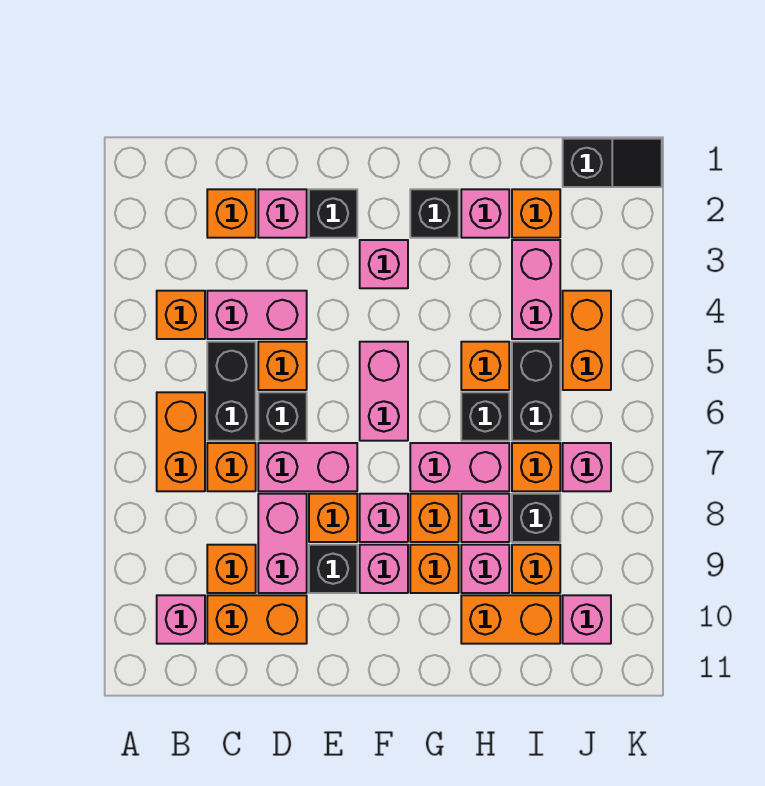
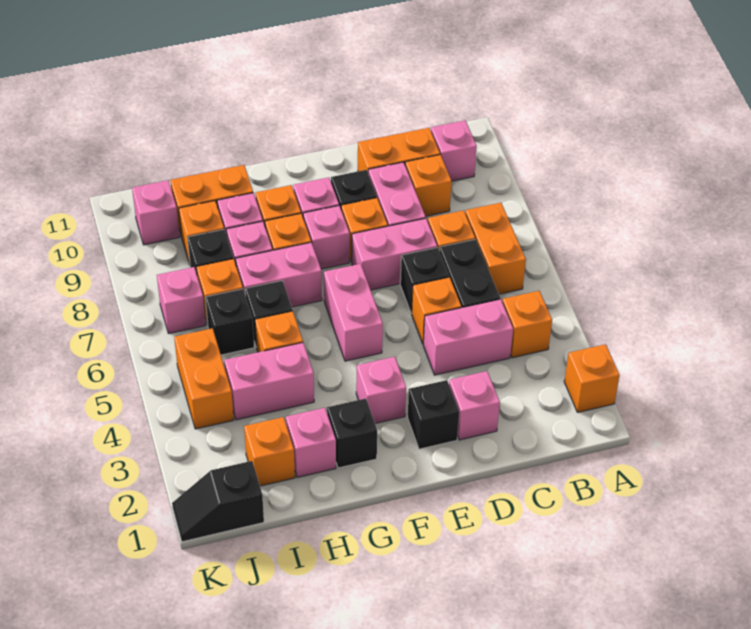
orange brick C2 level 1 -> orange brick A2 level 1
pink brick I3:I4 level 1 -> pink brick H4:I4 level 1
black brick I5:I6 level 1 -> black brick I6 level 1

